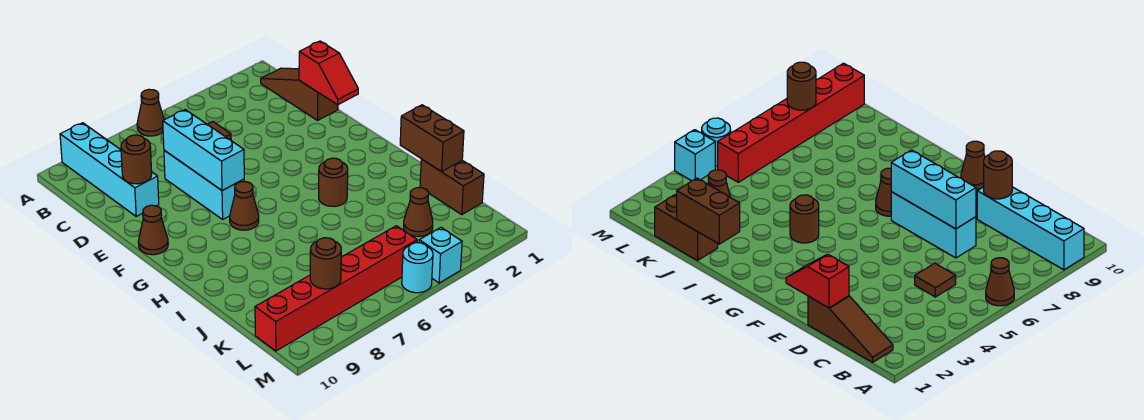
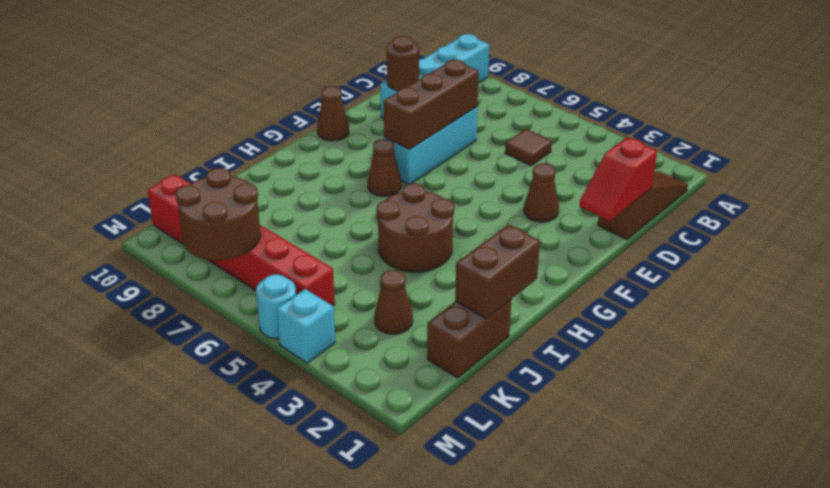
brown cone A6 level 1 -> brown cone E3 level 1
cyan brick D7:F7 level 2 -> brown brick D7:F7 level 2
brown round brick H4 level 1 -> brown round brick H4:I5 level 1
brown round brick L8 level 2 -> brown round brick L7:M8 level 2

